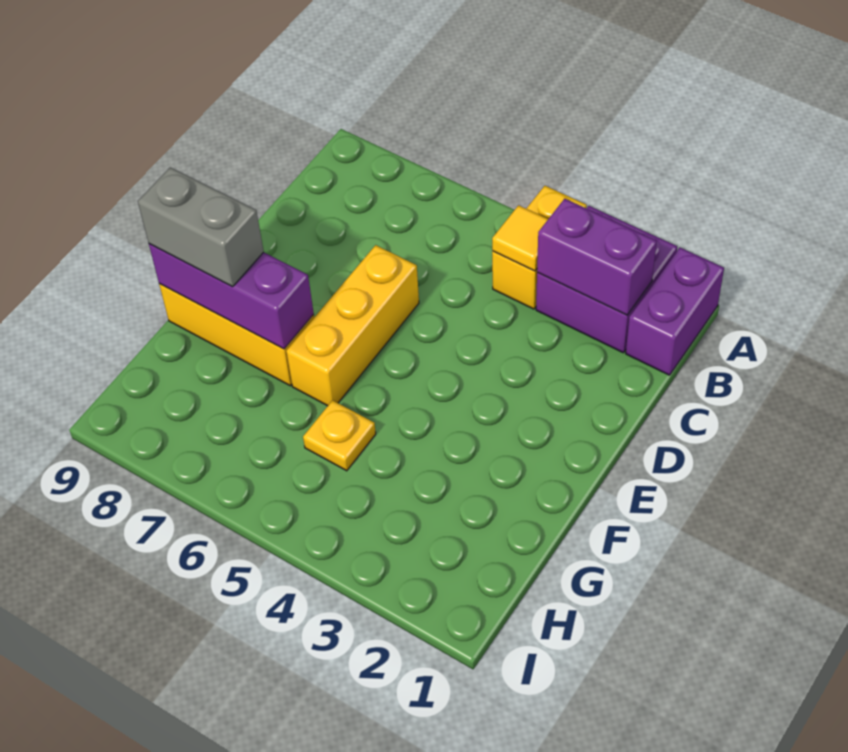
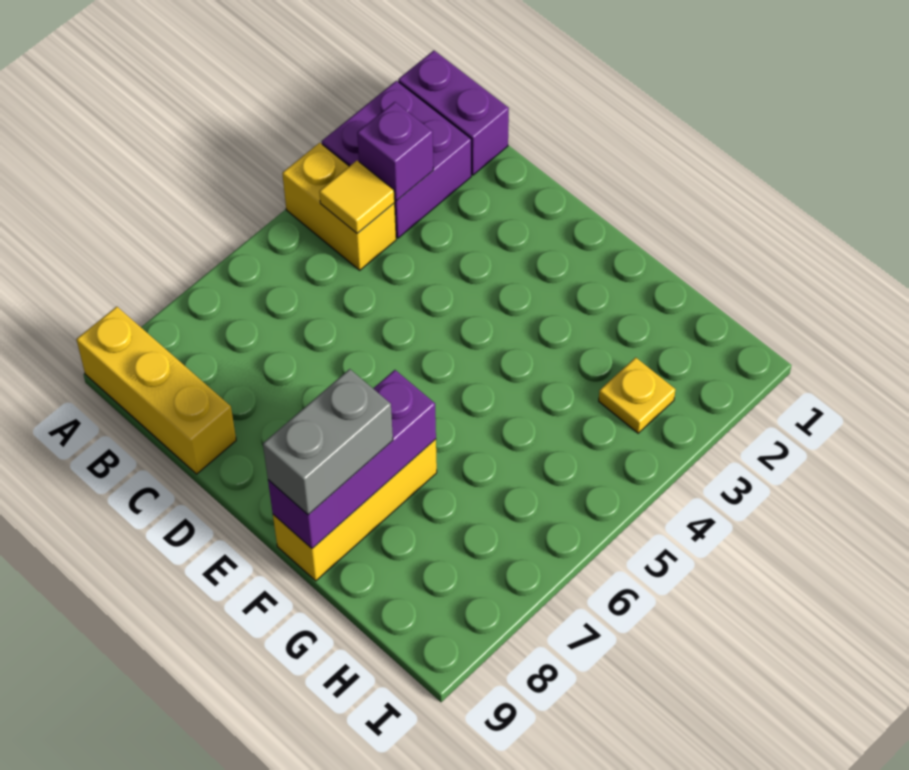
purple brick B2:B3 level 2 -> purple brick B3 level 2
yellow brick D6:F6 level 1 -> yellow brick A9:C9 level 1
yellow plate G5 level 1 -> yellow plate H3 level 1

